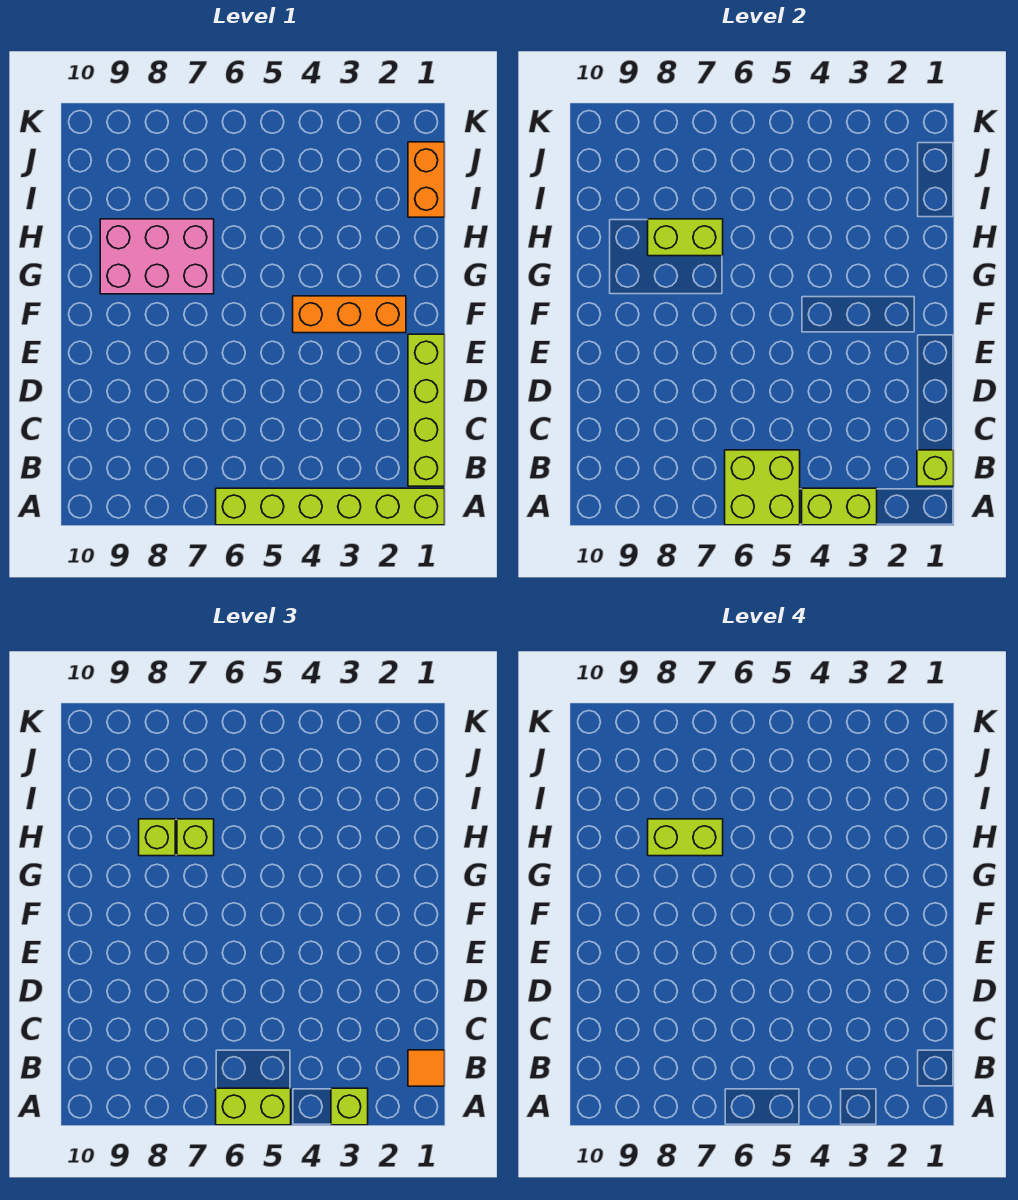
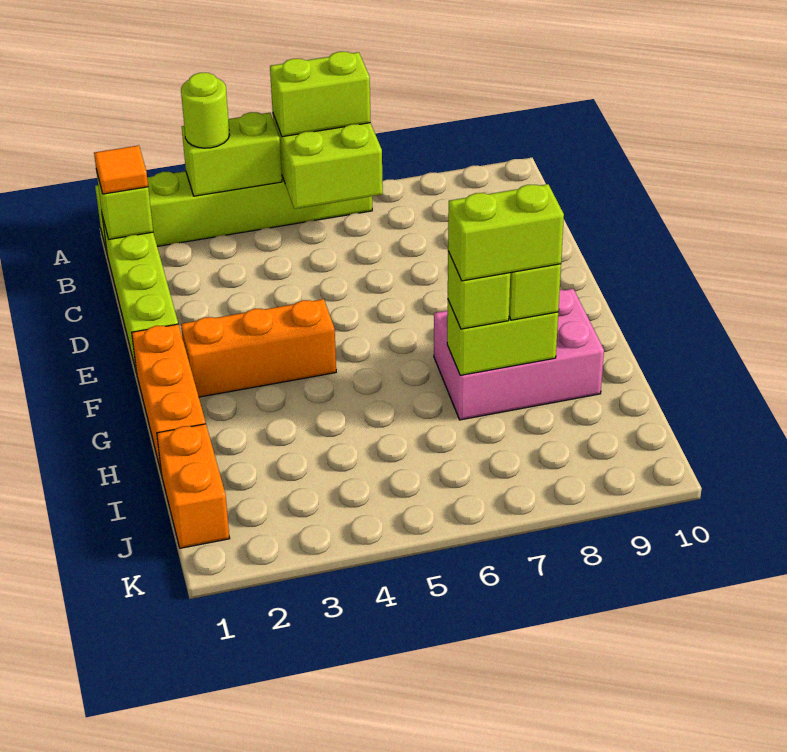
lime brick A3 level 3 -> lime round brick A3 level 3
none -> orange brick F1:H1 level 1

